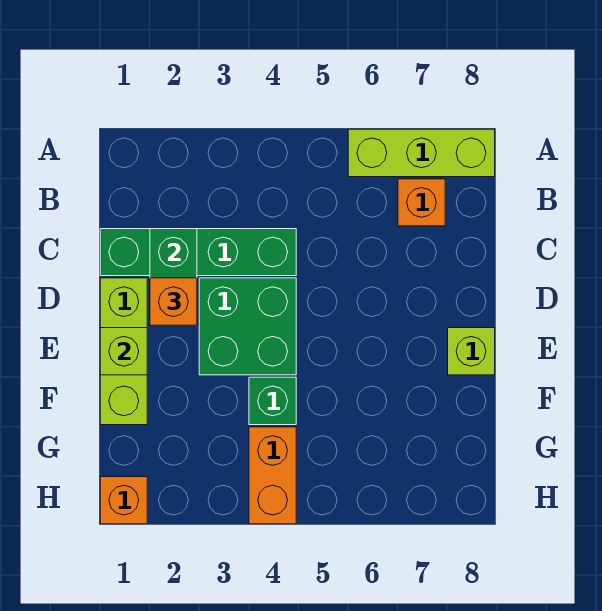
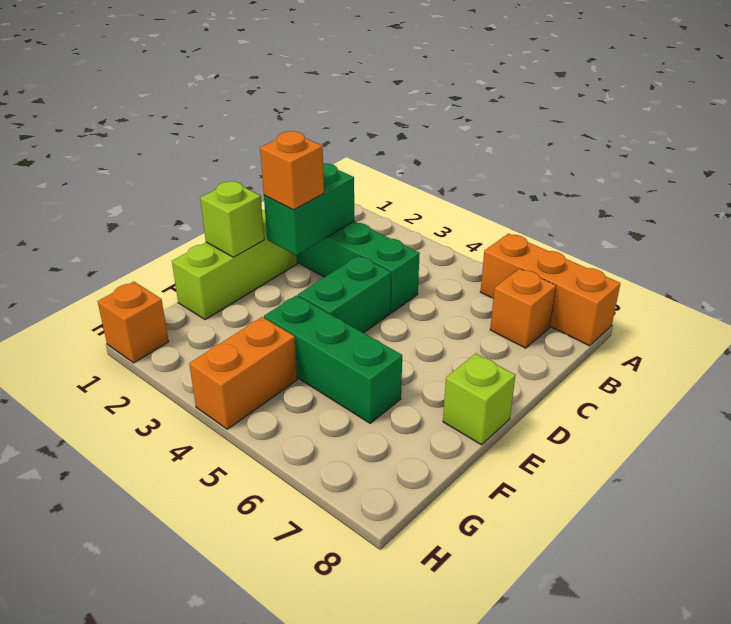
lime brick A6:A8 level 1 -> orange brick A6:A8 level 1
green brick D3:E4 level 1 -> green brick D4:E4 level 1
green brick F4 level 1 -> green brick F4:F6 level 1

